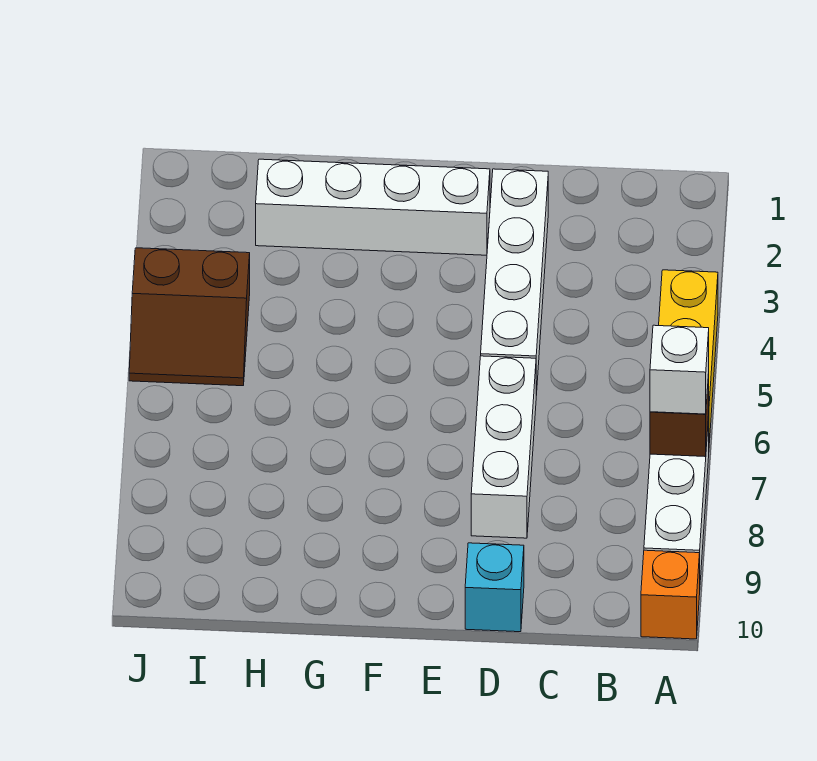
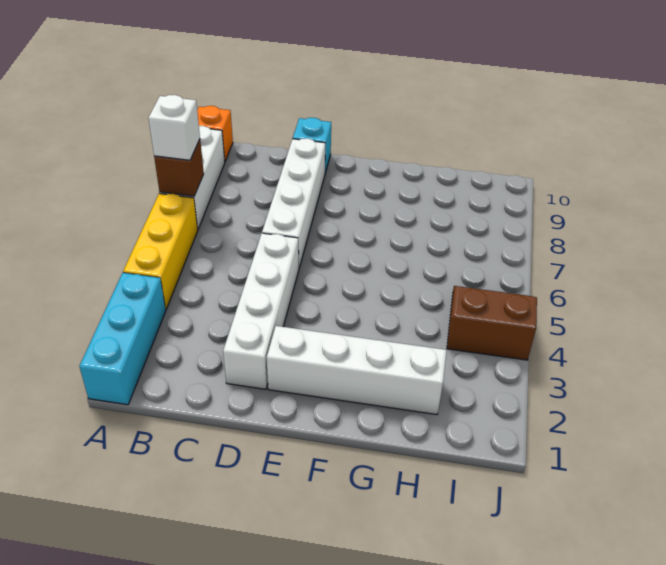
none -> cyan brick A1:A3 level 1
white brick D6:D8 level 1 -> white brick D6:D9 level 1

